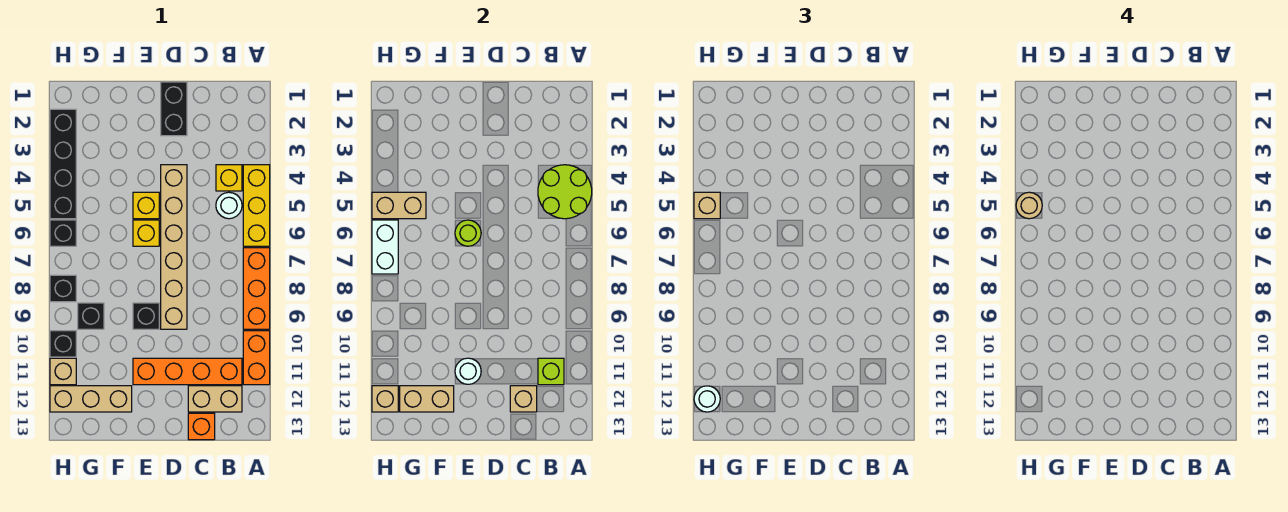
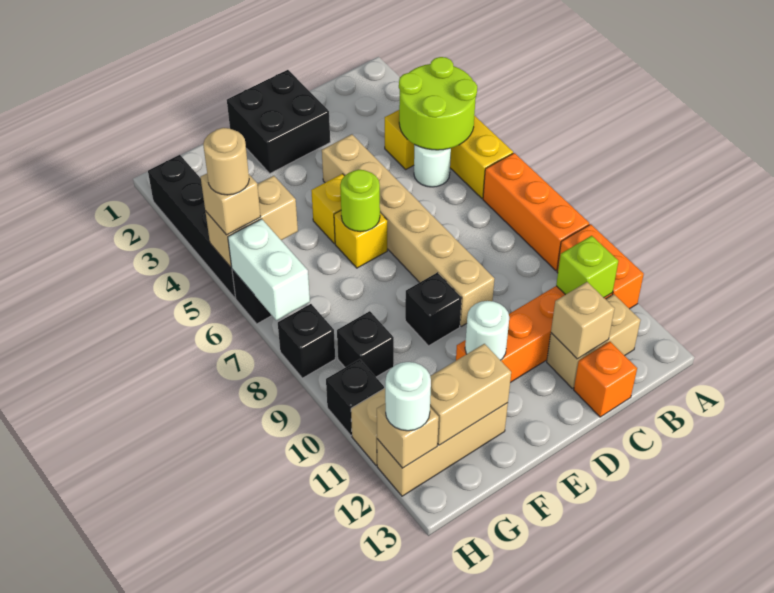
black brick D1:D2 level 1 -> black brick D1:E2 level 1

